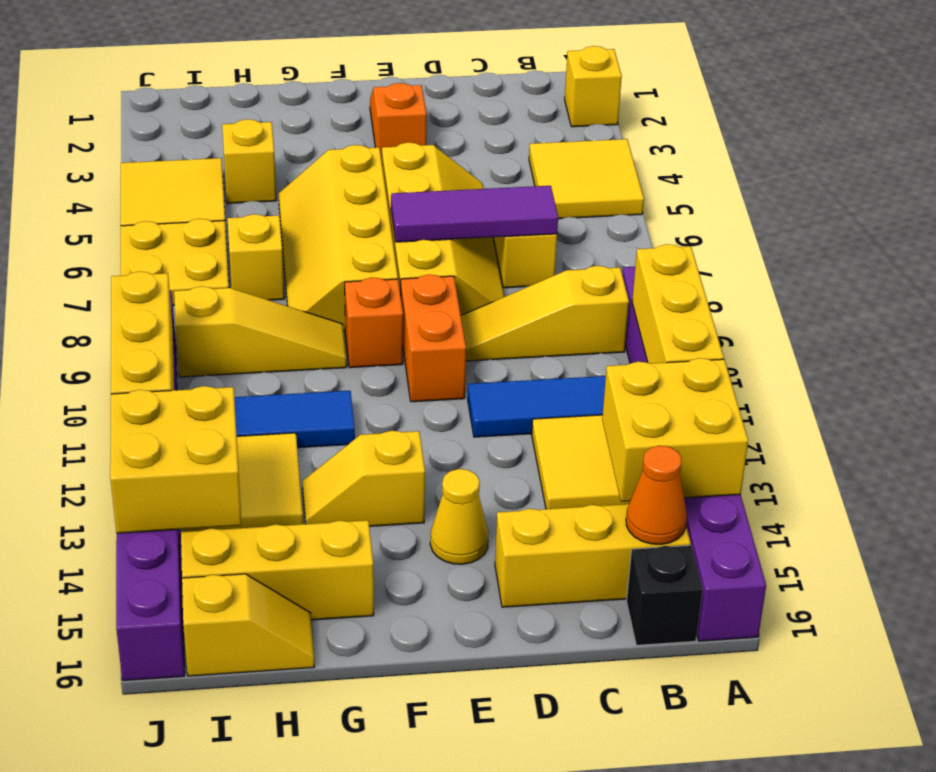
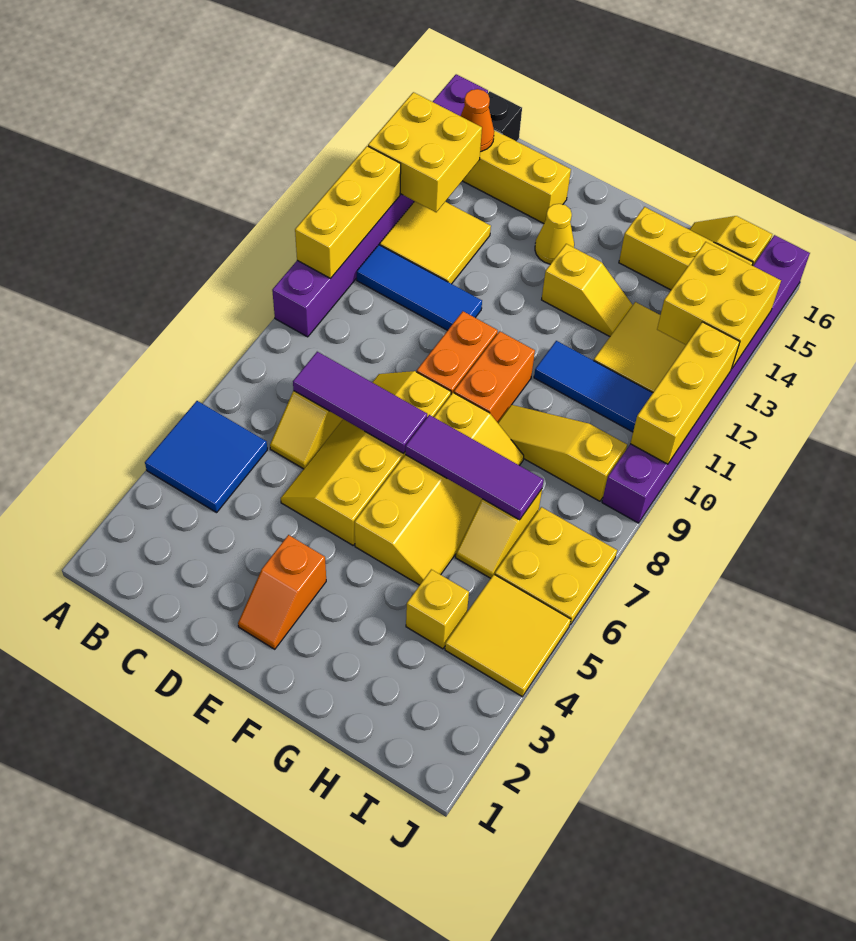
yellow brick A2 level 1 -> none
yellow tile A4:B5 level 1 -> blue tile A4:B5 level 1
yellow slope B9:D9 level 1 top B -> none
none -> purple tile F7:H7 level 2
orange brick F9 level 1 -> orange brick F9:F10 level 1

